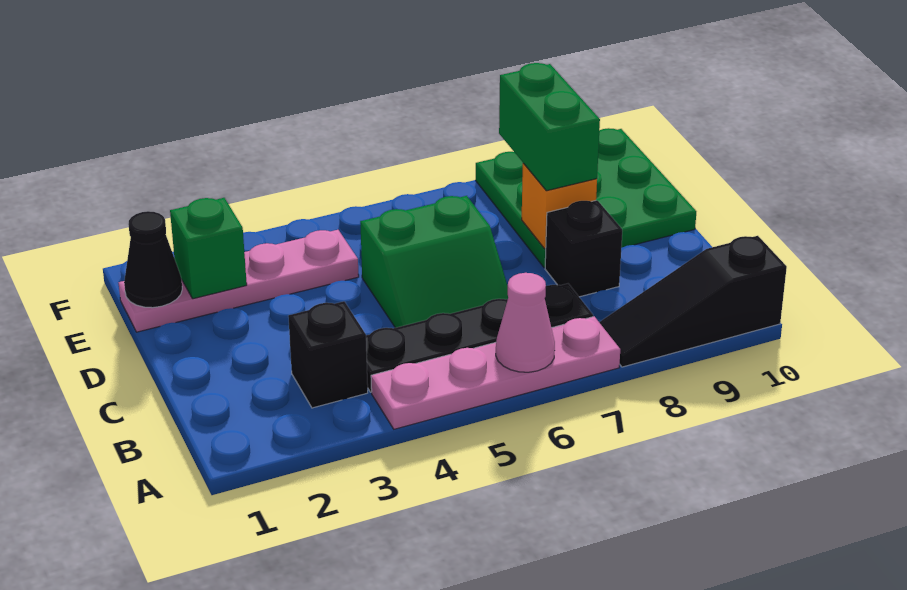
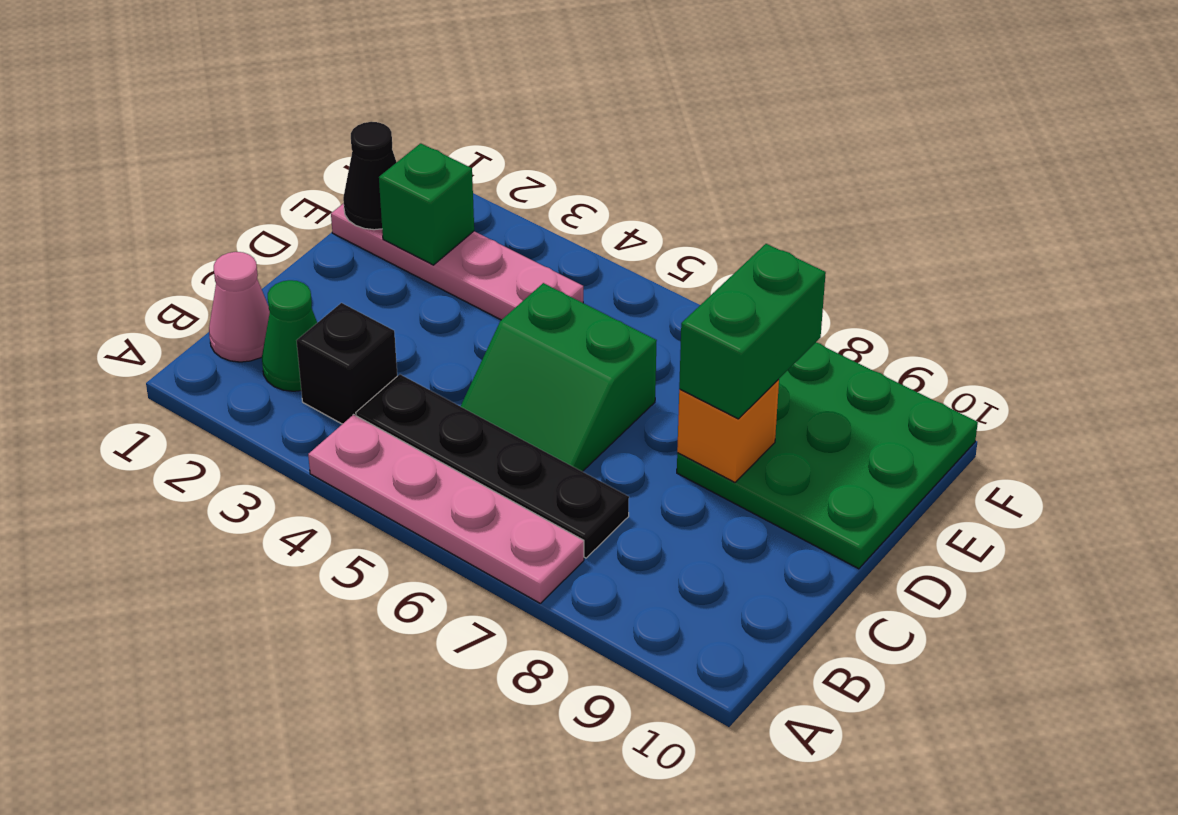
pink cone A6 level 2 -> pink cone B1 level 1
black slope A8:A10 level 1 top 10 -> none
none -> green cone B2 level 1
black brick C8 level 1 -> none

